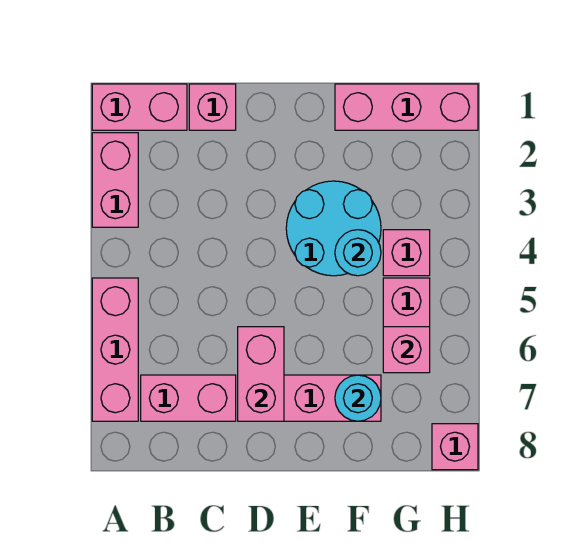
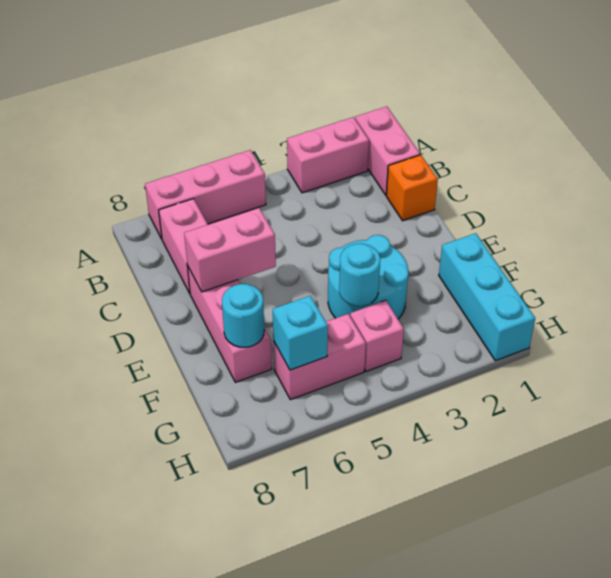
pink brick C1 level 1 -> orange brick C1 level 1
pink brick F1:H1 level 1 -> cyan brick F1:H1 level 1
pink brick G6 level 2 -> cyan brick G6 level 2
pink brick H8 level 1 -> none

